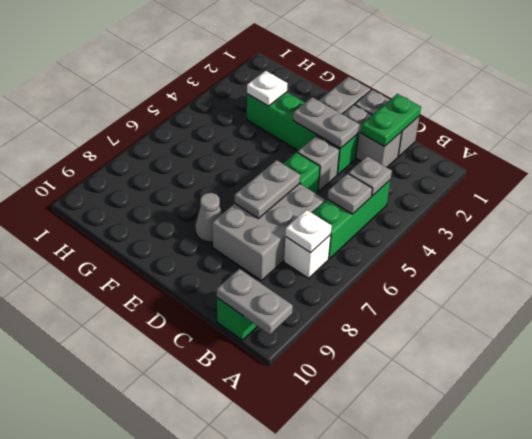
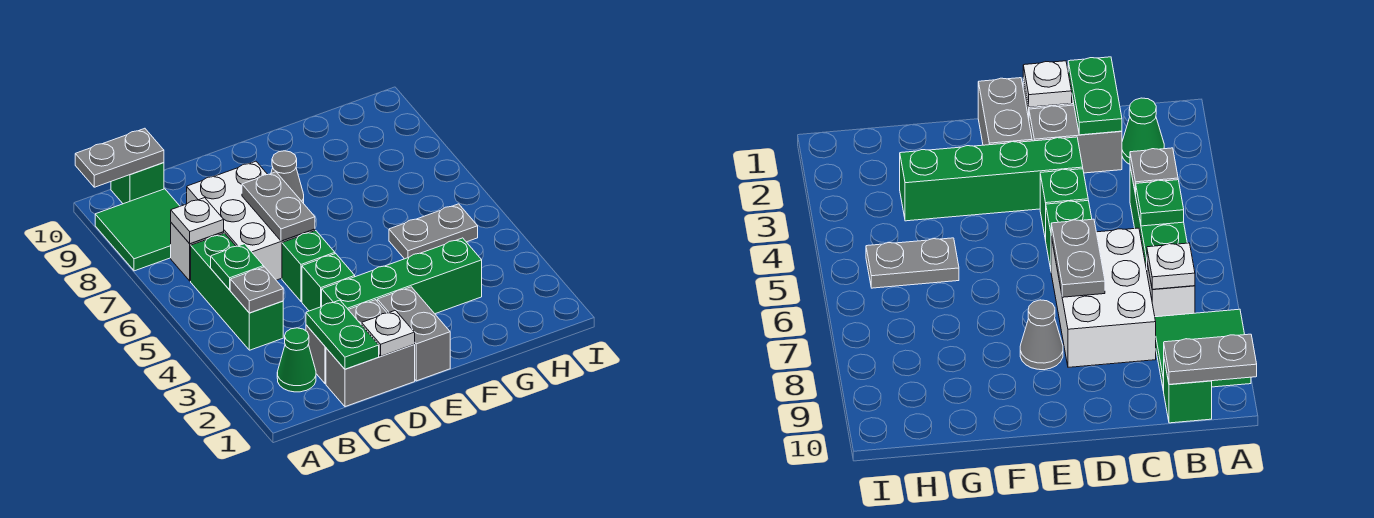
none -> green tile A8:B9 level 1
none -> green cone B2 level 1
grey plate B5 level 2 -> green plate B5 level 2
grey brick C6:D8 level 1 -> white brick C6:D8 level 1
grey plate D3:E3 level 2 -> grey plate G5:H5 level 1
grey brick D4 level 1 -> green brick D4 level 1
white plate G3 level 2 -> white plate D1 level 2

